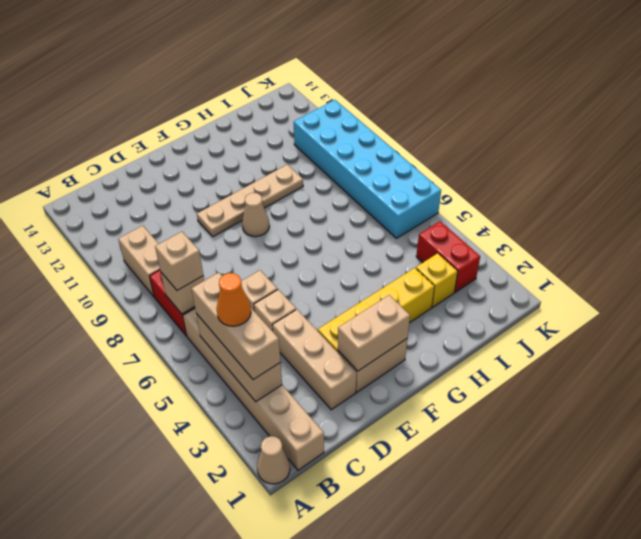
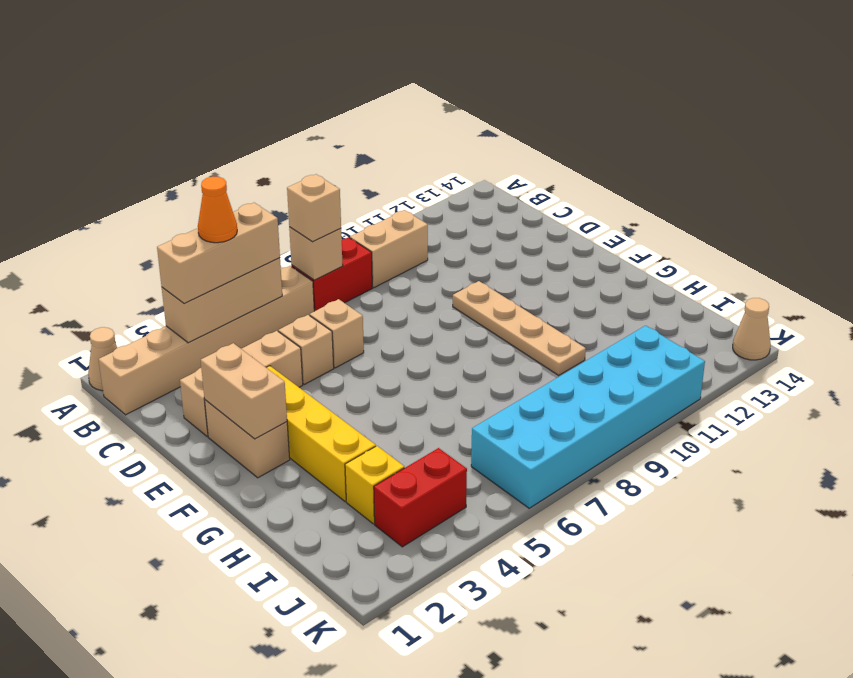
tan cone F9 level 1 -> tan cone K14 level 1

